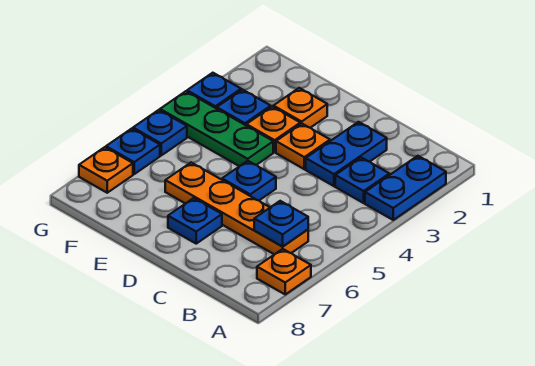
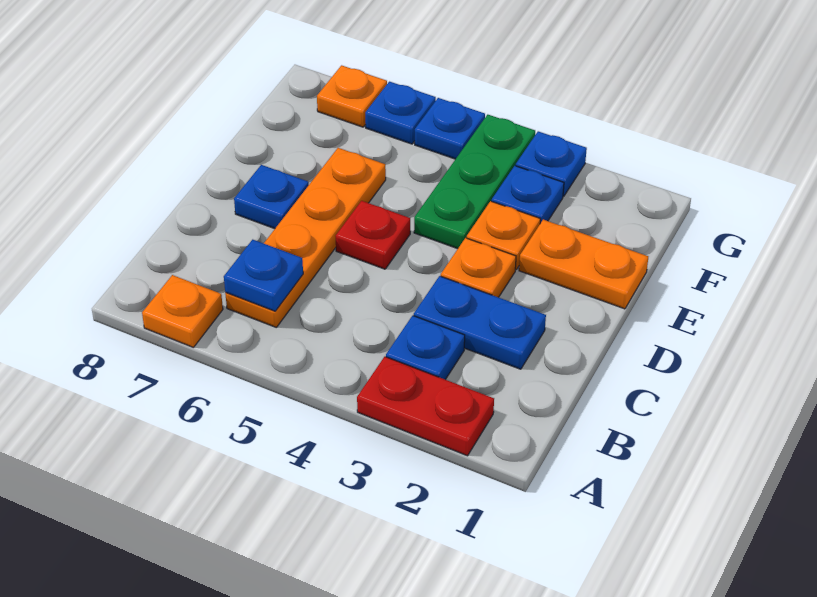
blue plate A2:A3 level 1 -> red plate A2:A3 level 1
blue plate D5 level 1 -> red plate D5 level 1
orange plate E2 level 1 -> orange plate E1:E2 level 1

